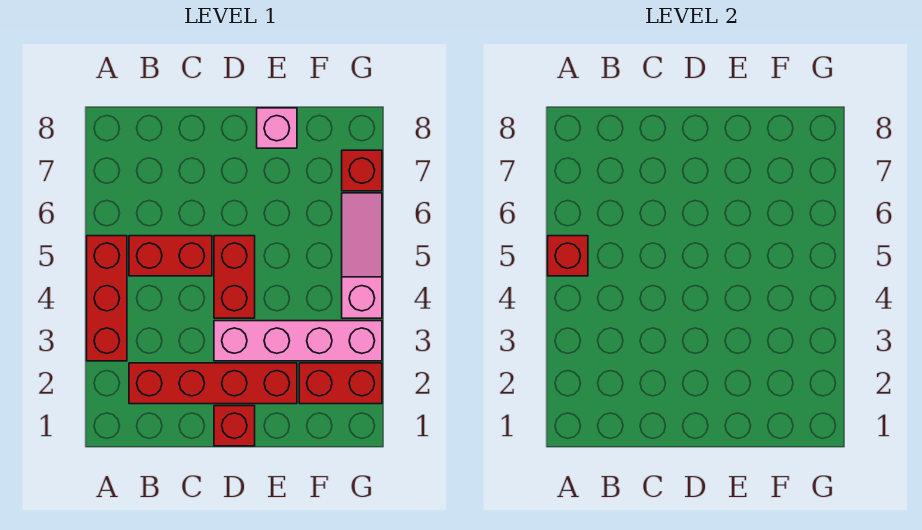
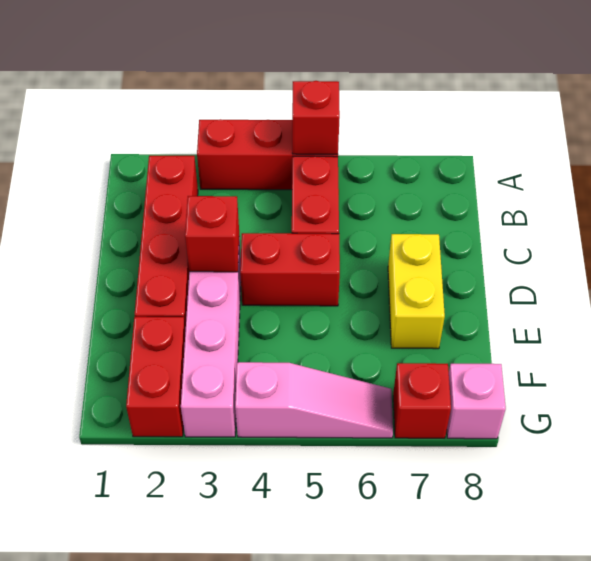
red brick D1 level 1 -> red brick D3 level 2
none -> yellow brick D7:E7 level 1
pink brick E8 level 1 -> pink brick G8 level 1

